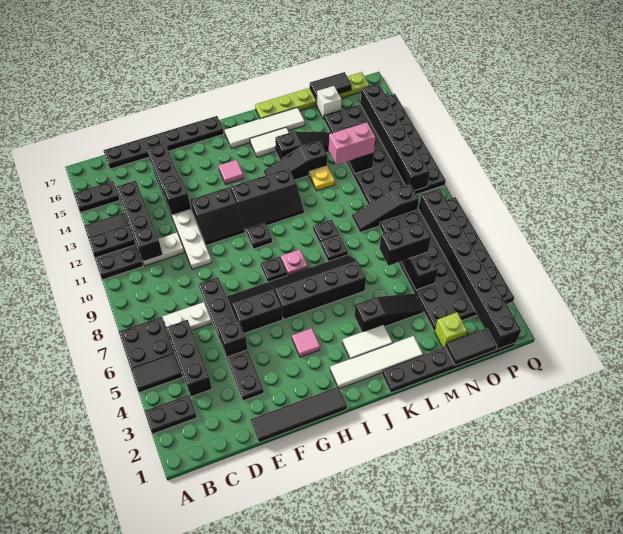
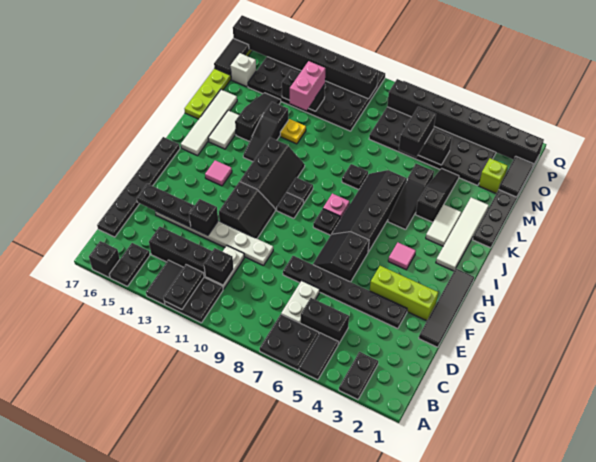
black brick C4:C6 level 1 -> black brick C5:C6 level 1
black brick E5 level 2 -> black brick A16 level 1
none -> lime brick F2:F4 level 1
black plate K9 level 1 -> black plate I10 level 1
black slope M9:O9 level 1 top O -> black slope J5:L5 level 1 top L
black brick P10:P15 level 2 -> black brick P10:P17 level 2

